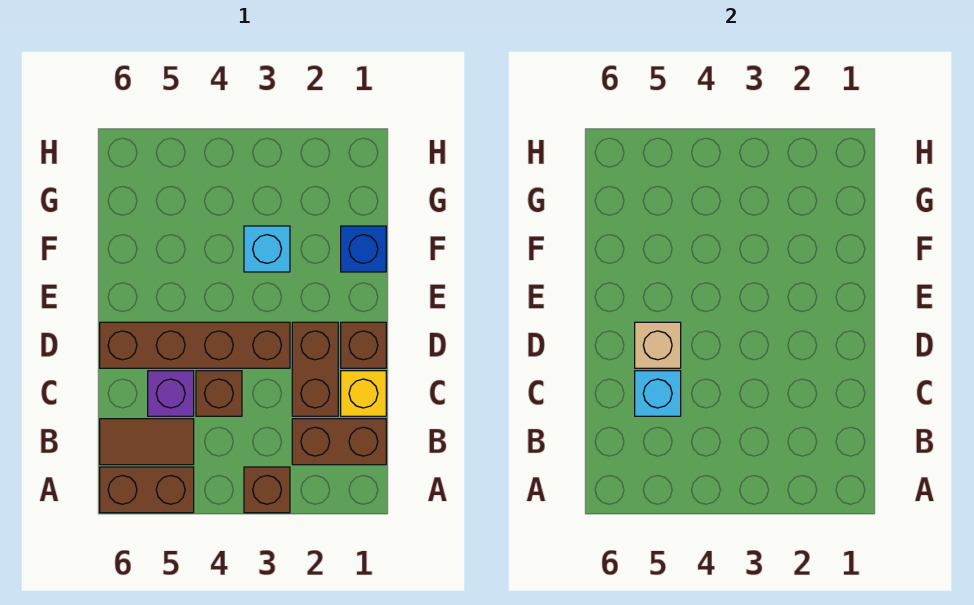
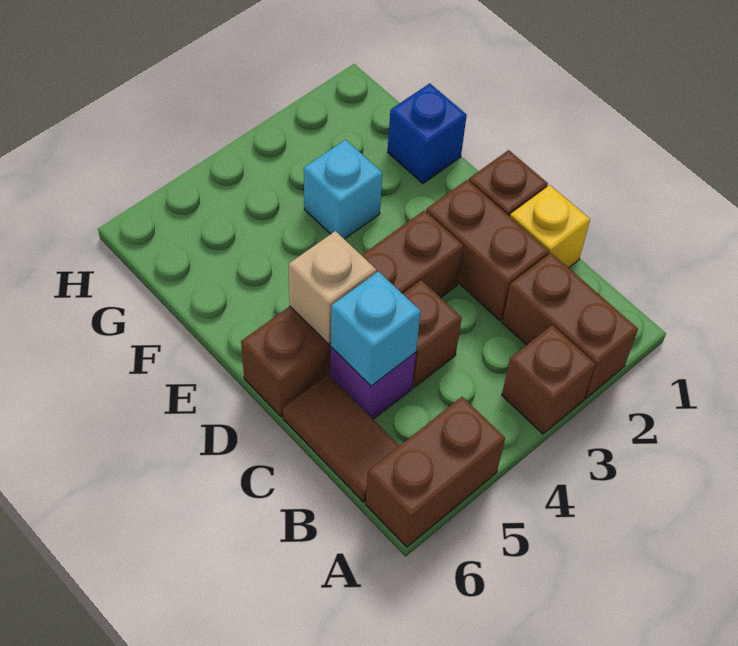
brown brick B1:B2 level 1 -> brown brick A2:B2 level 1
brown tile B5:B6 level 1 -> brown tile B6:C6 level 1

